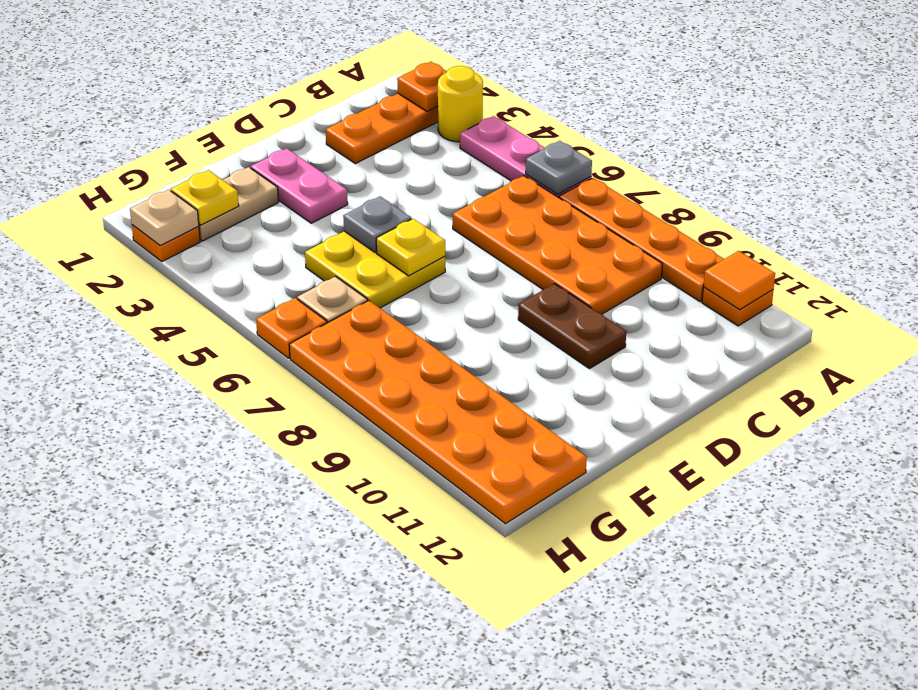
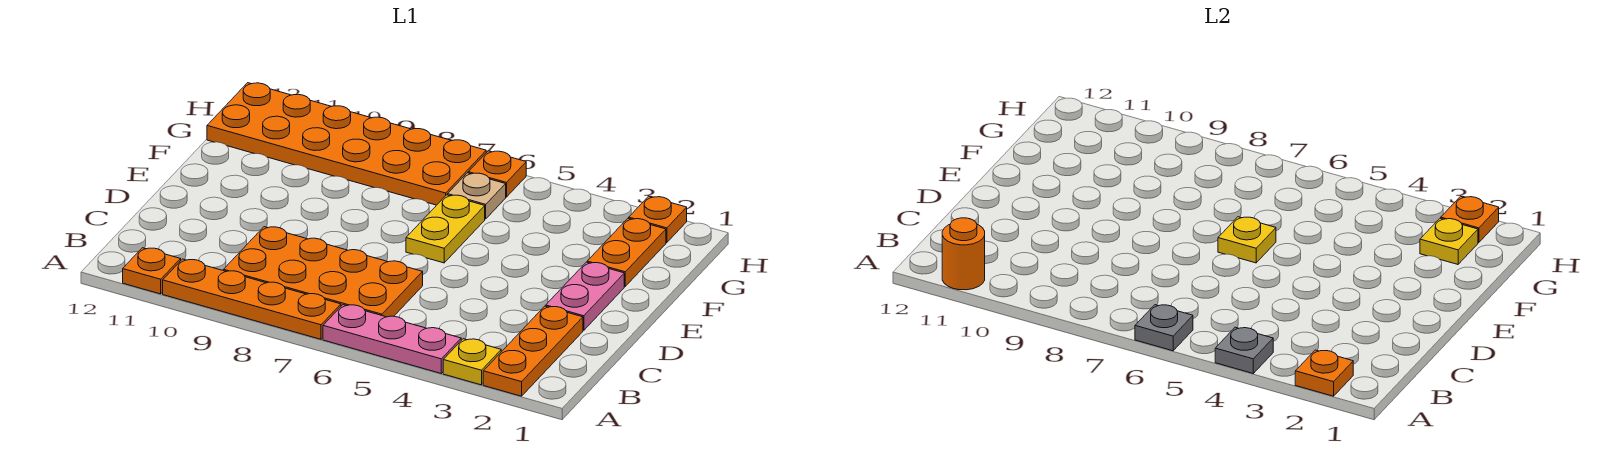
yellow round brick A3 level 1 -> yellow plate A3 level 1
orange tile A11 level 2 -> orange round brick A11 level 2
brown plate D9:D10 level 1 -> none
pink plate E2:E3 level 1 -> pink plate D2:E2 level 1
yellow plate E5:F6 level 1 -> yellow plate E6:F6 level 1
grey plate E5 level 2 -> grey plate A4 level 2
tan plate F2:G2 level 1 -> orange plate F2:G2 level 1
tan plate H2 level 2 -> orange plate H2 level 2

